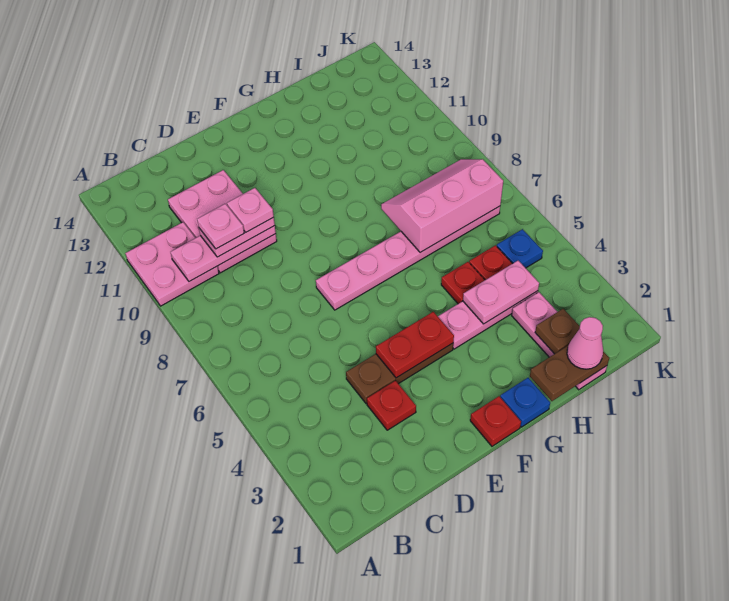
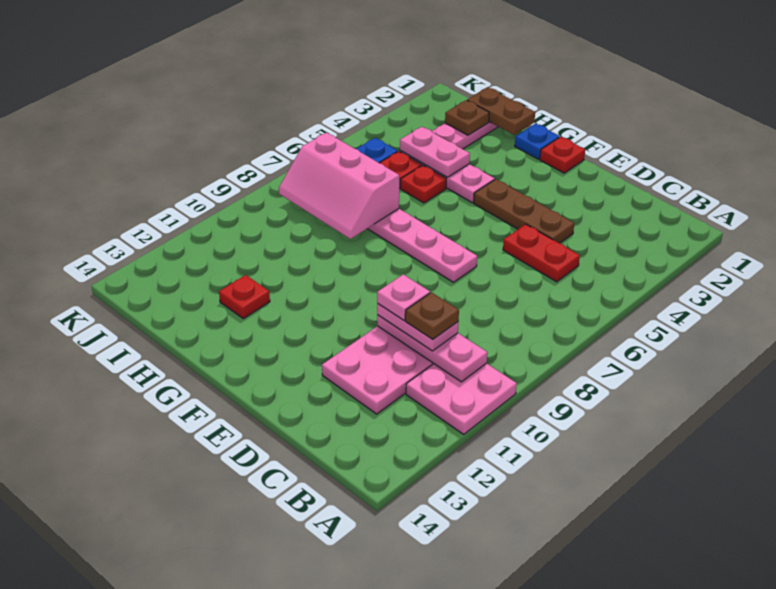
pink plate C10 level 4 -> brown plate C10 level 4
red plate D3 level 1 -> red plate H12 level 1
red plate E4:F4 level 2 -> red plate C5:D5 level 1
pink cone I1 level 3 -> none

